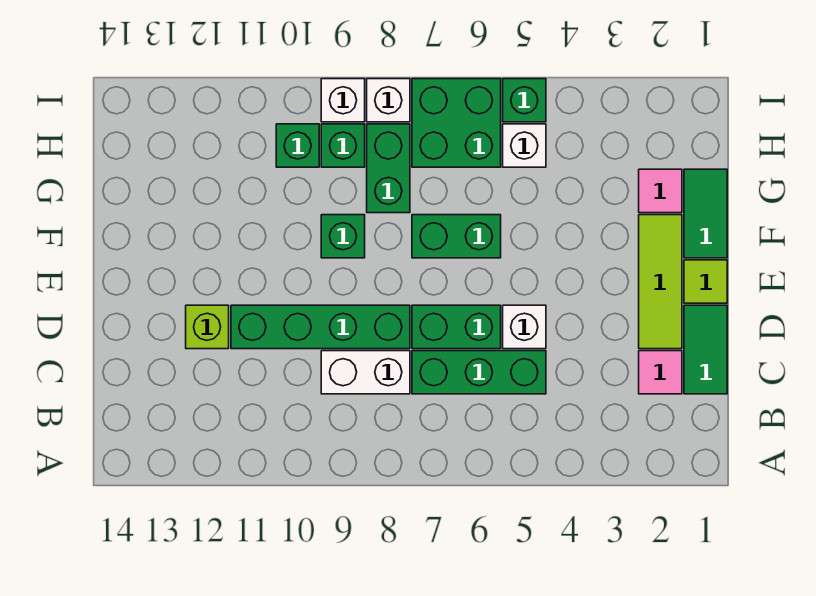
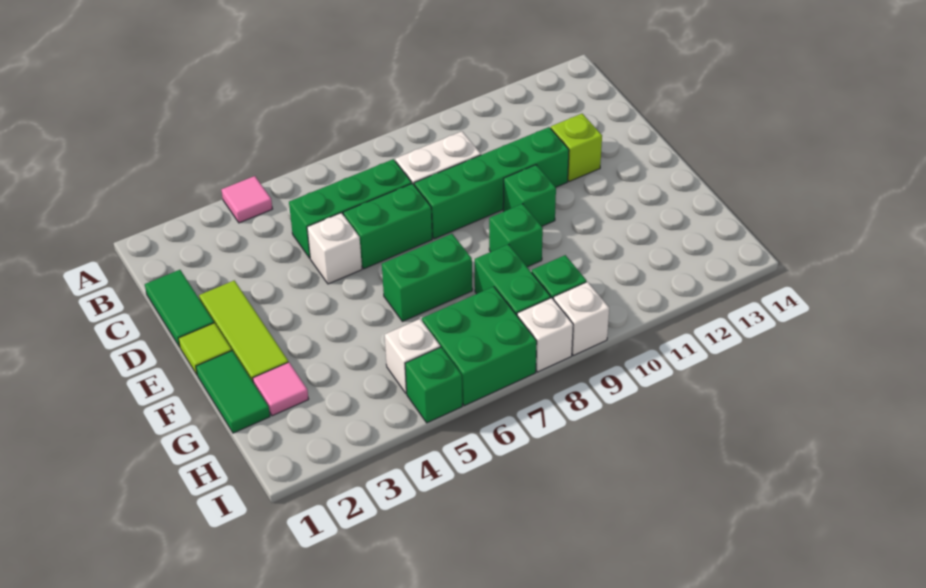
pink tile C2 level 1 -> pink tile A4 level 1
green brick H10 level 1 -> green brick E10 level 1

